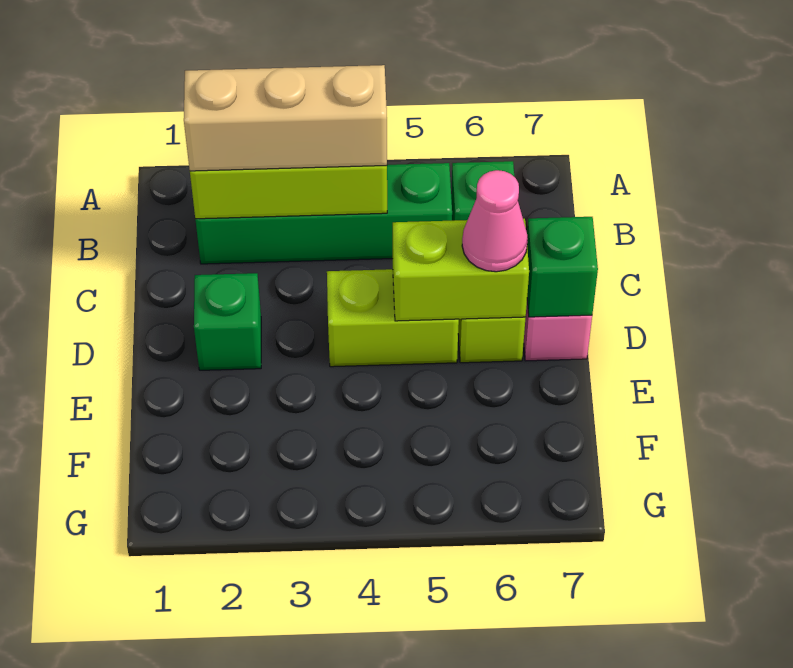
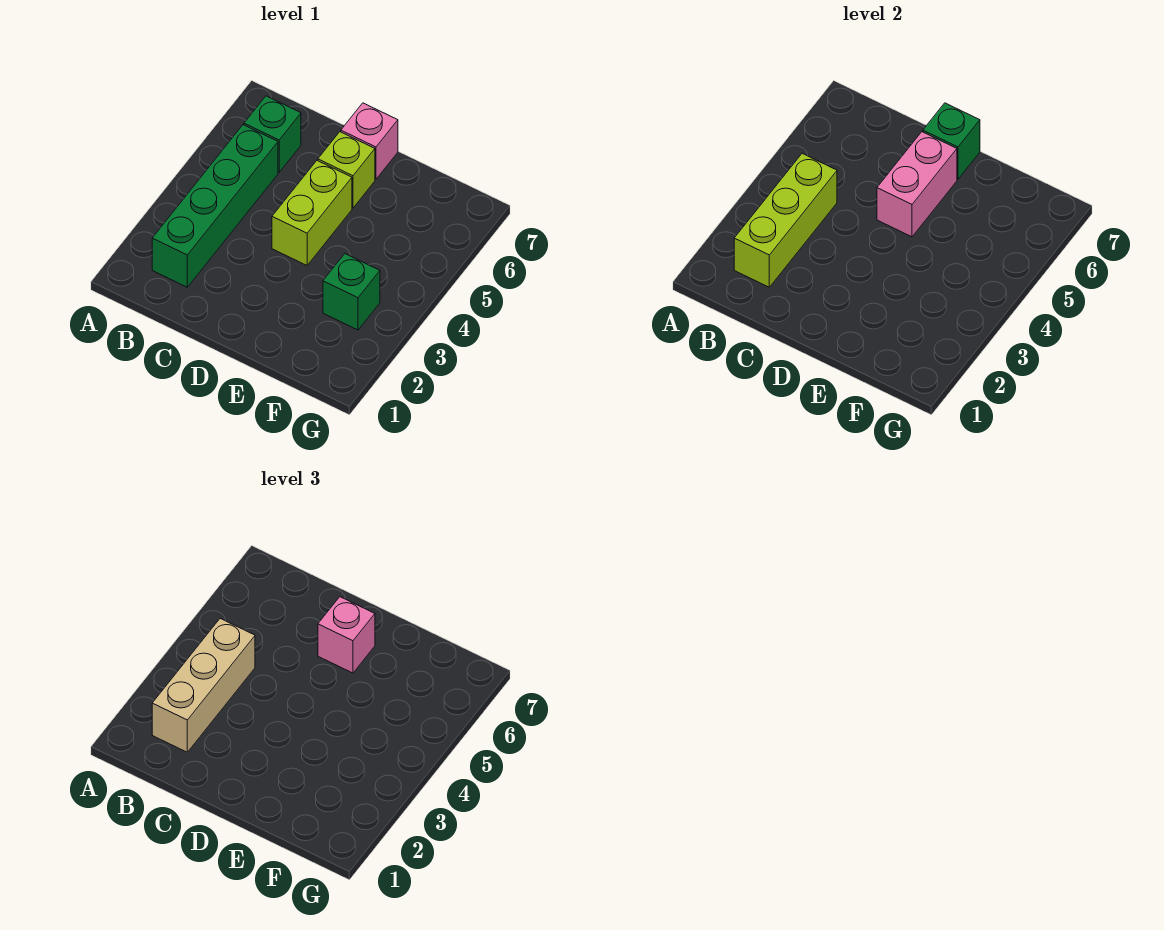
green brick D2 level 1 -> green brick F3 level 1
lime brick D5:D6 level 2 -> pink brick D5:D6 level 2
pink cone D6 level 3 -> pink brick D6 level 3

